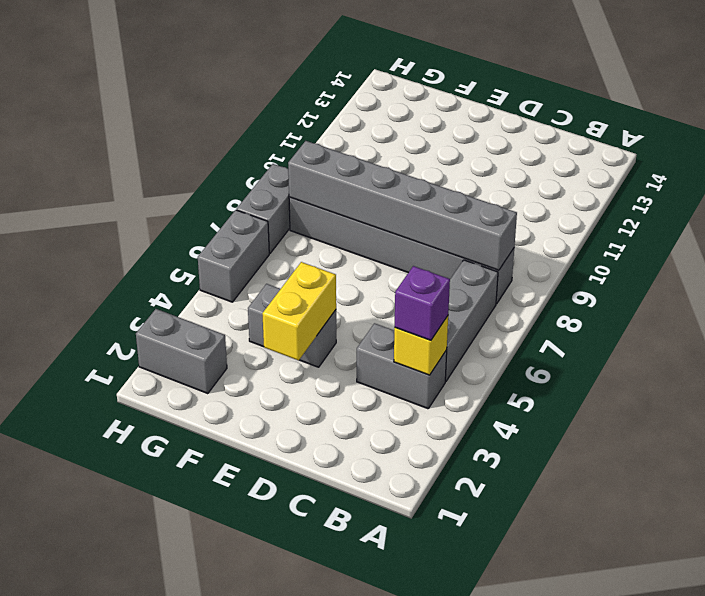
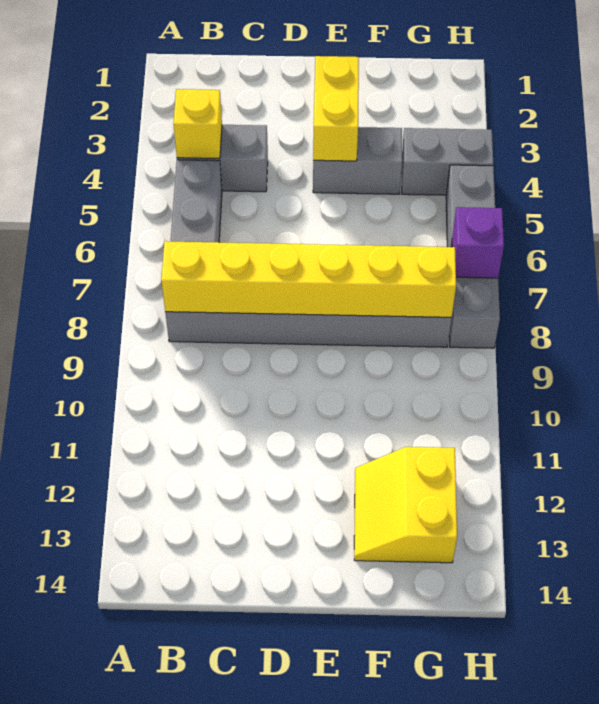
purple brick B4 level 3 -> purple brick H7 level 2
grey brick B8:G8 level 2 -> yellow brick B8:G8 level 2
none -> yellow slope F12:G13 level 1 top G
grey brick G2:H2 level 1 -> grey brick G4:H4 level 1

